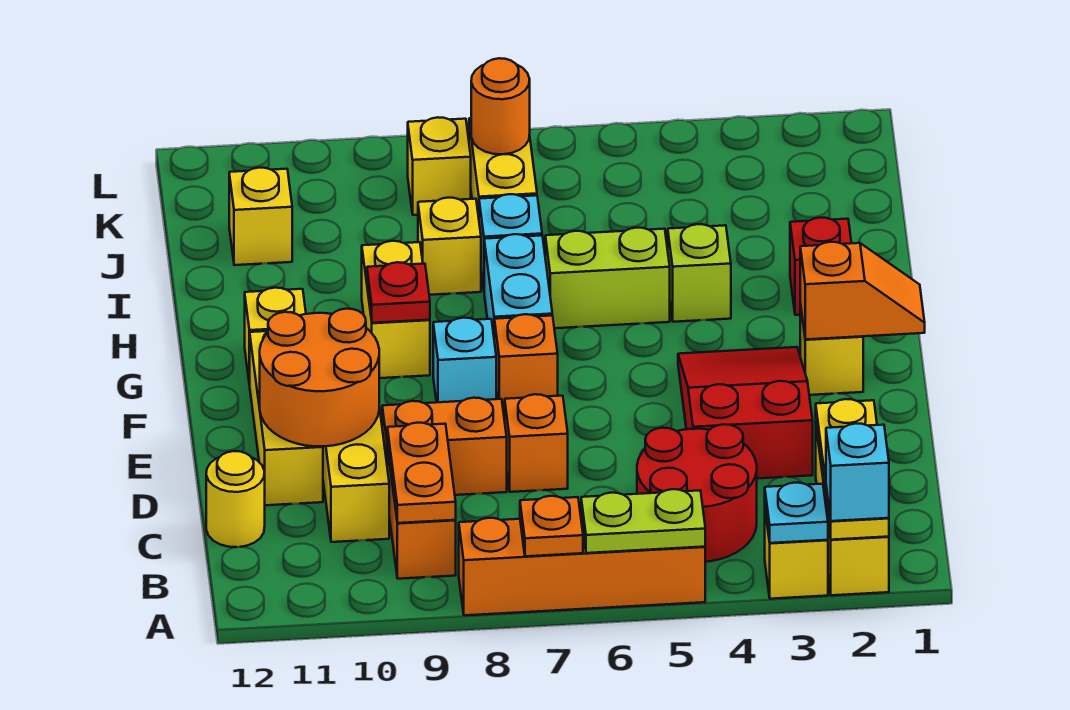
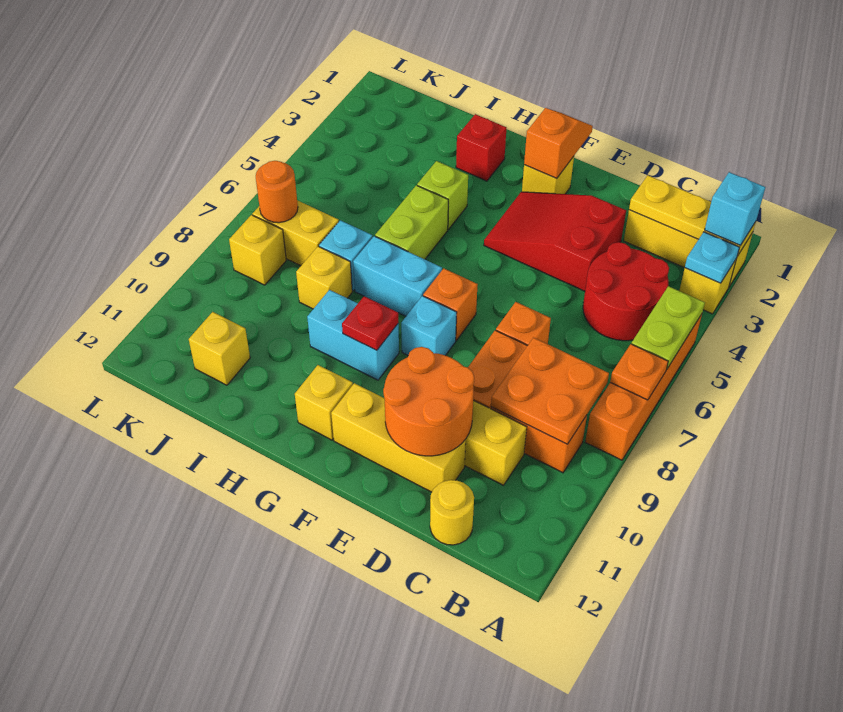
orange plate B9:C9 level 2 -> orange plate B8:C9 level 2
yellow brick G9:H9 level 1 -> cyan brick G9:H9 level 1

